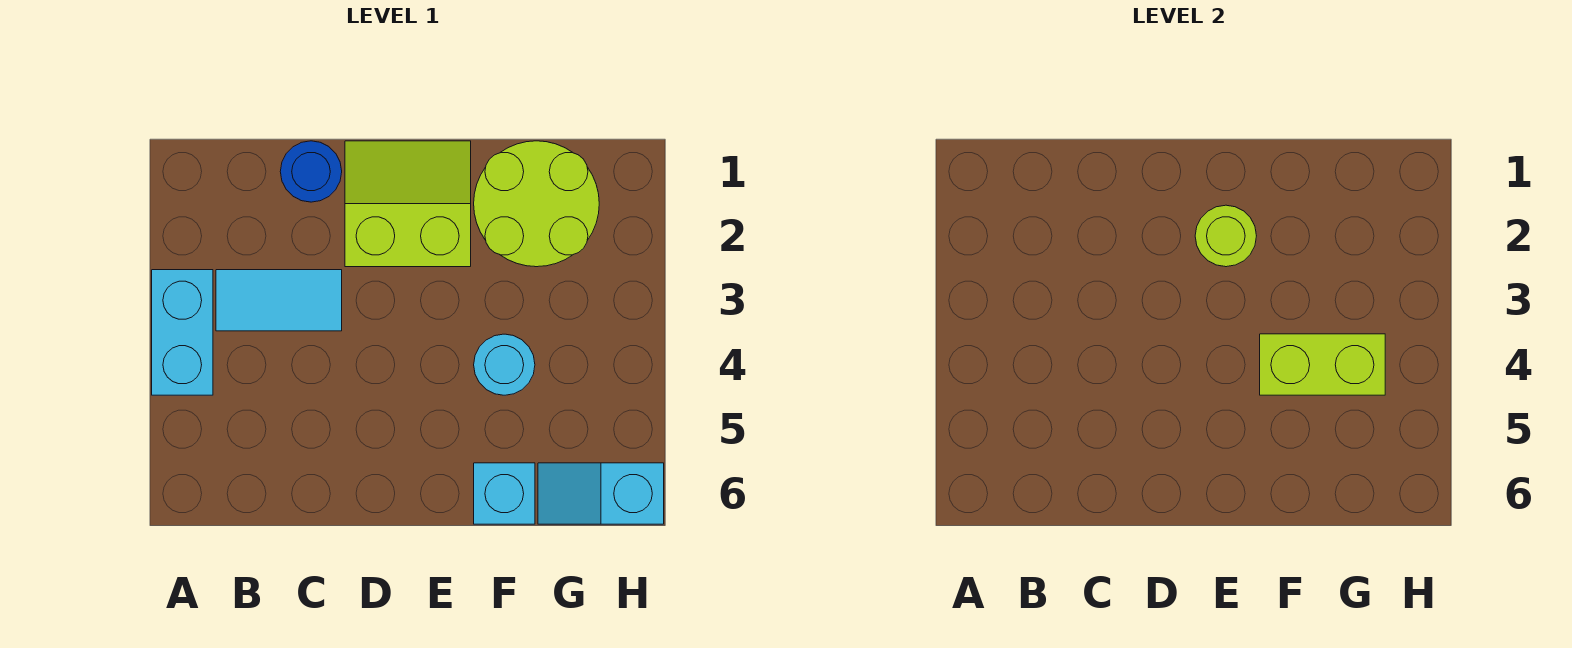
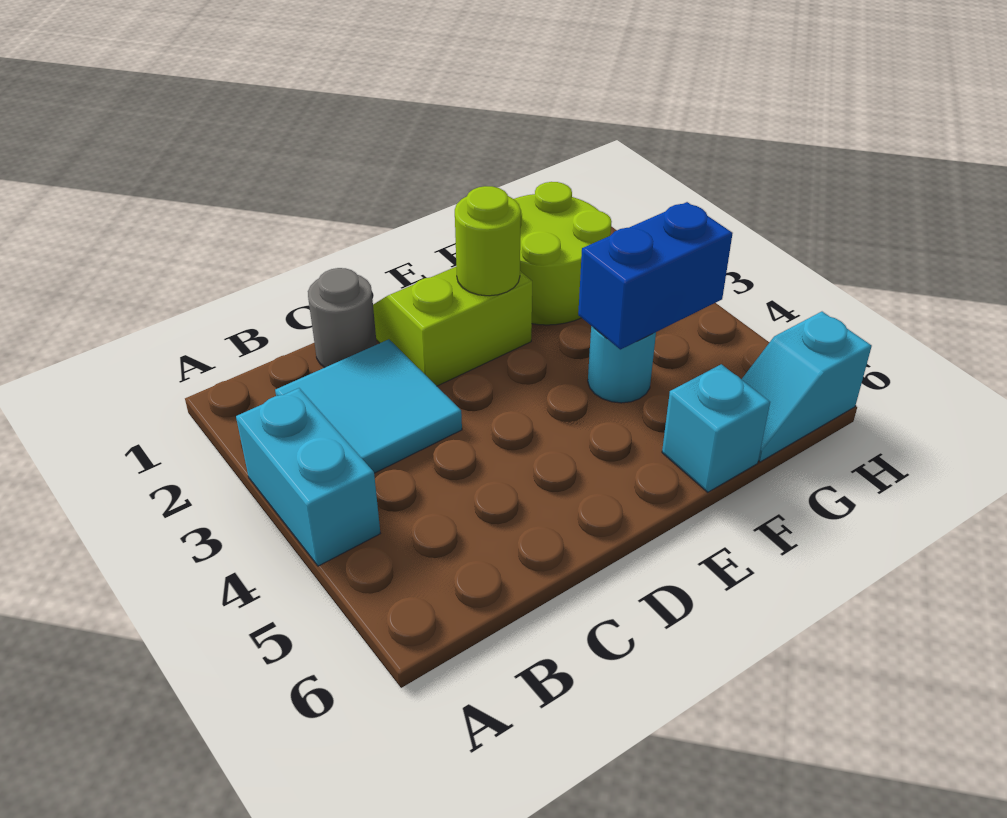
cyan tile B3:C3 level 1 -> cyan tile B2:C3 level 1
blue round brick C1 level 1 -> grey round brick C1 level 1
lime brick F4:G4 level 2 -> blue brick F4:G4 level 2

